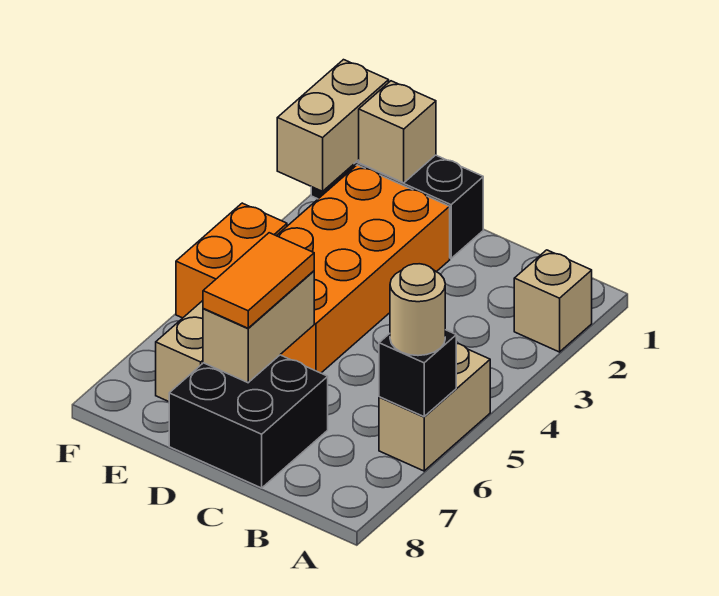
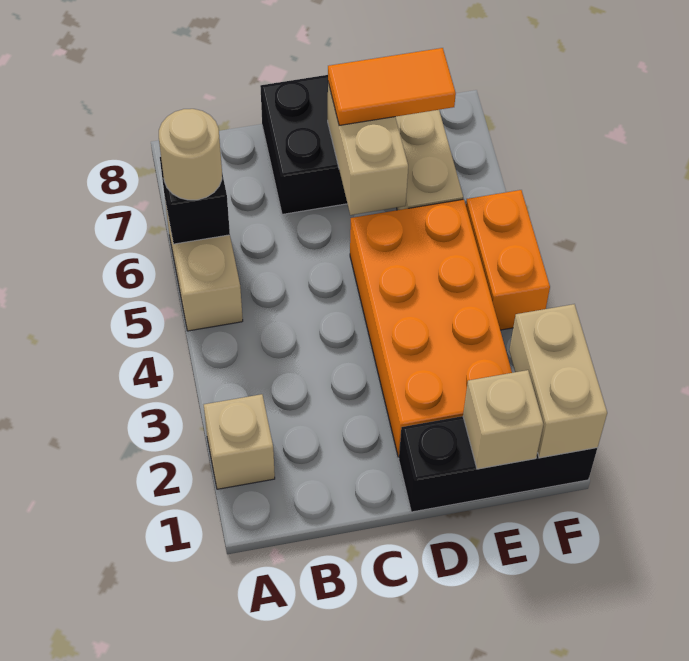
orange tile D6:D7 level 3 -> orange tile D7:E7 level 3

